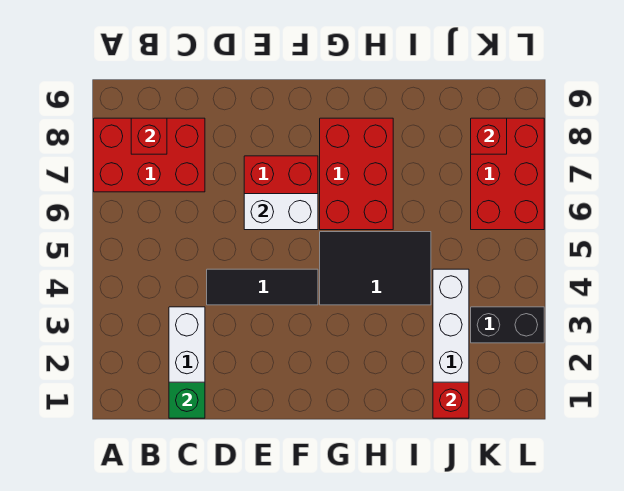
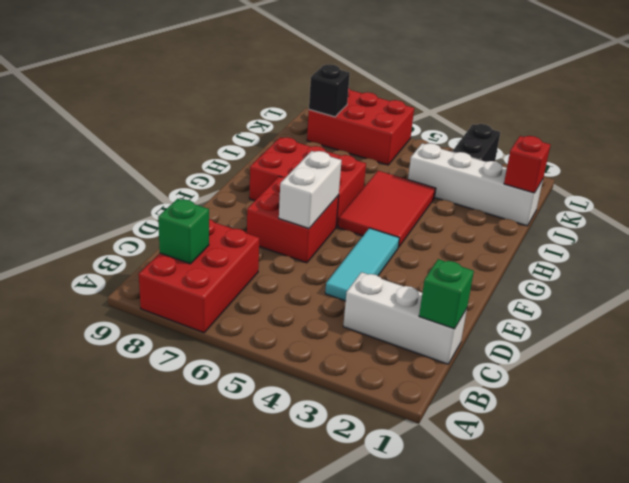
red brick B8 level 2 -> green brick B8 level 2
black tile D4:F4 level 1 -> cyan tile D4:F4 level 1
black tile G4:I5 level 1 -> red tile G4:I5 level 1
red brick K8 level 2 -> black brick K8 level 2

